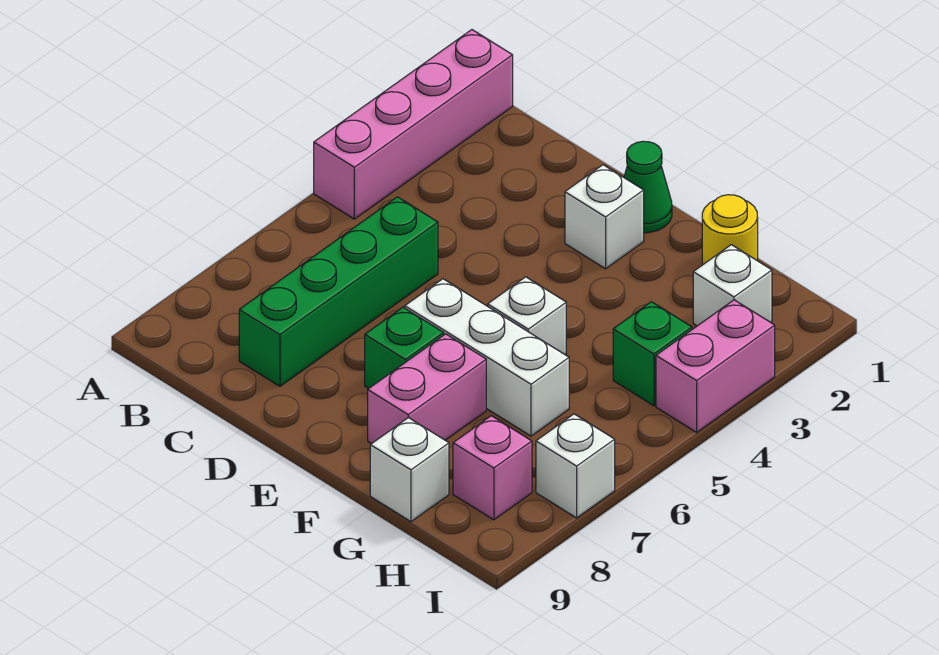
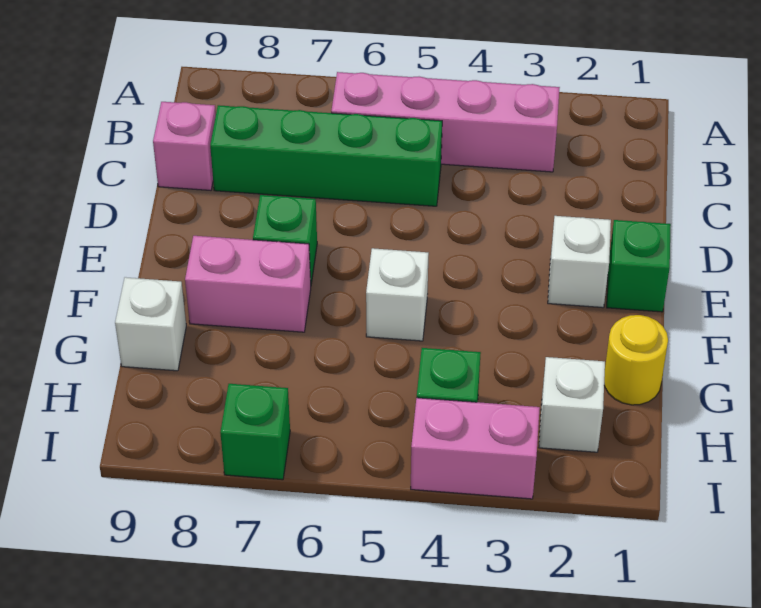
pink brick A1:A4 level 1 -> pink brick B3:B6 level 1
green cone E1 level 1 -> green brick E1 level 1
white brick E6:G6 level 1 -> none
pink brick H8 level 1 -> pink brick C9 level 1
white brick I7 level 1 -> green brick I7 level 1

